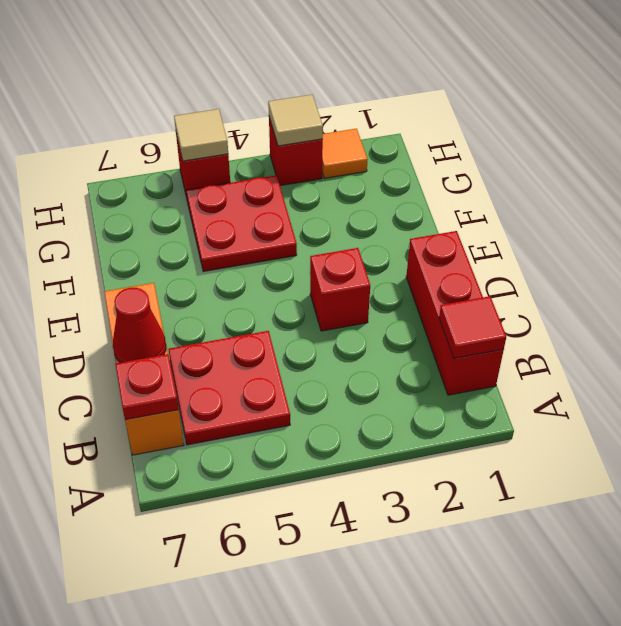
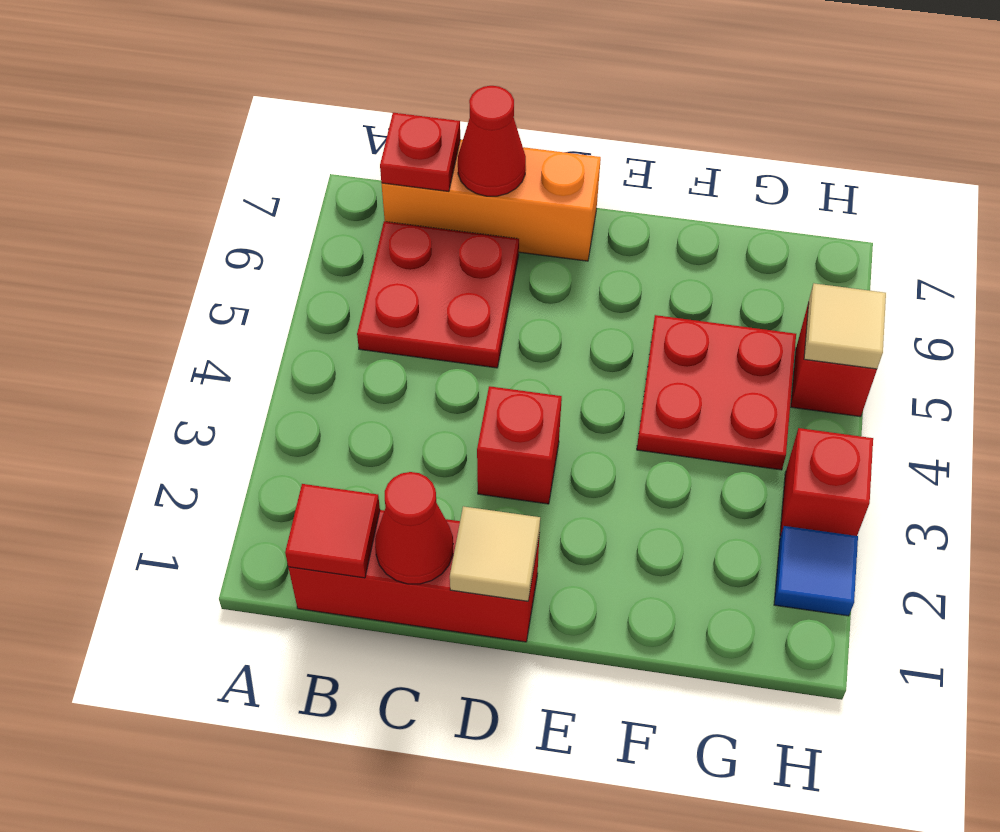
none -> red cone C1 level 2
orange tile H2 level 1 -> blue tile H2 level 1
tan tile H3 level 2 -> tan tile D1 level 2

